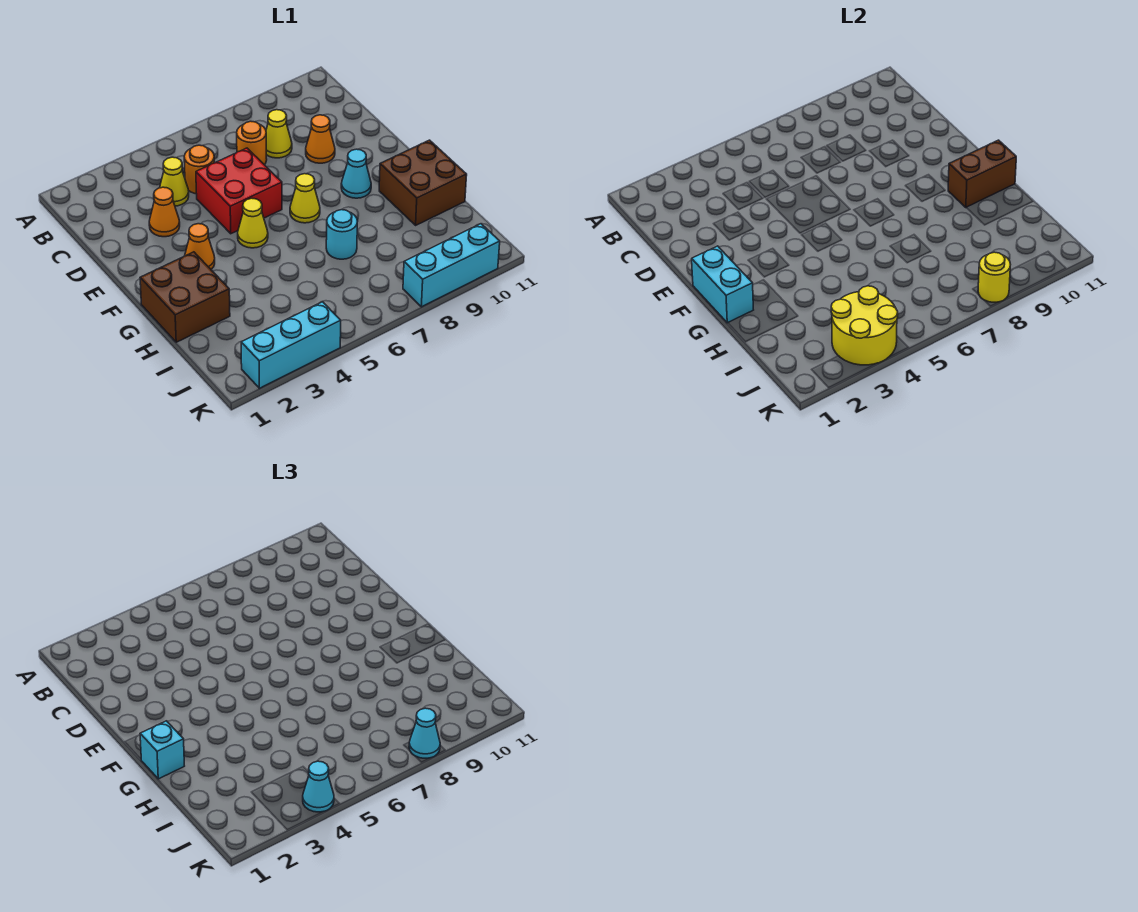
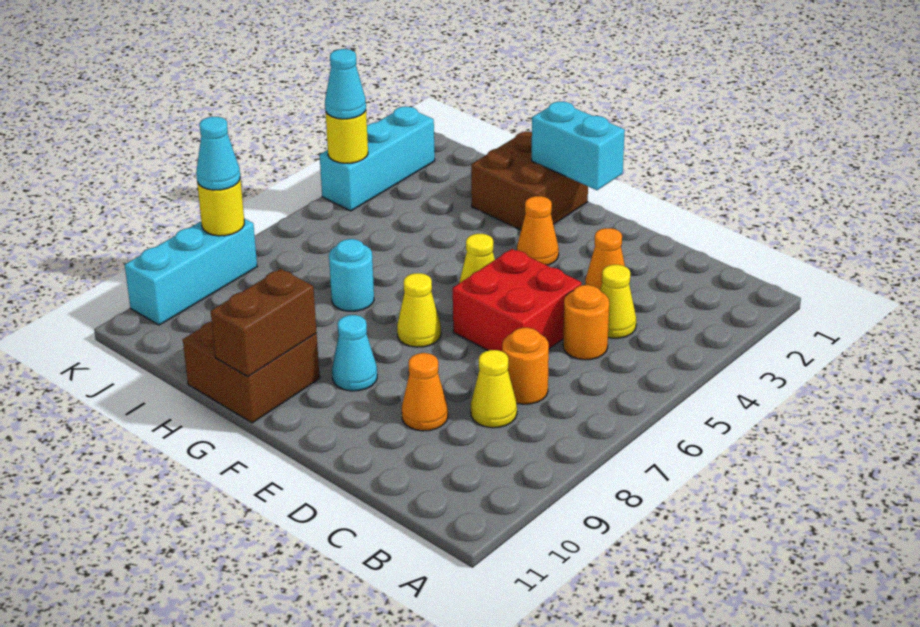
cyan brick G1 level 3 -> none
yellow round brick J3:K4 level 2 -> yellow round brick K4 level 2

